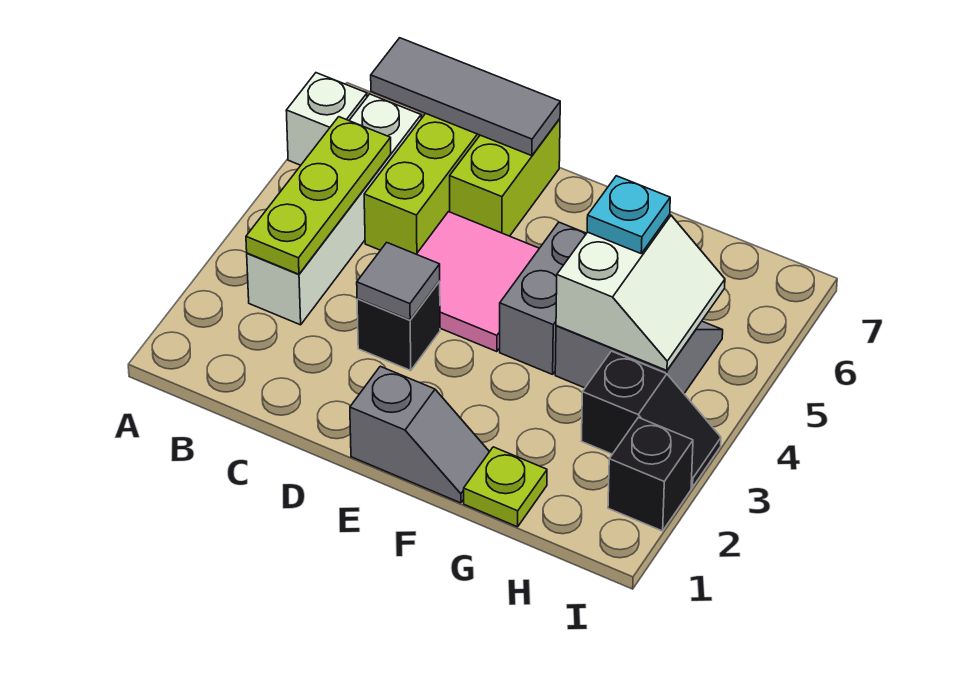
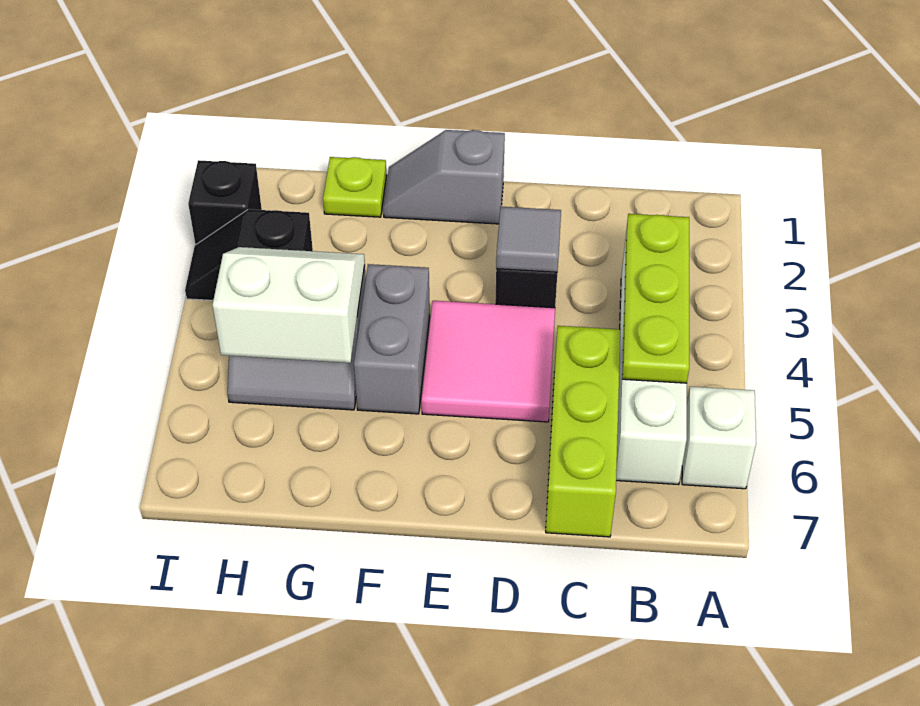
grey tile B7:D7 level 2 -> none
lime brick D6:D7 level 1 -> none
white slope G4:H5 level 2 top G -> white slope G4:H5 level 2 top 5
cyan plate G5 level 3 -> none

